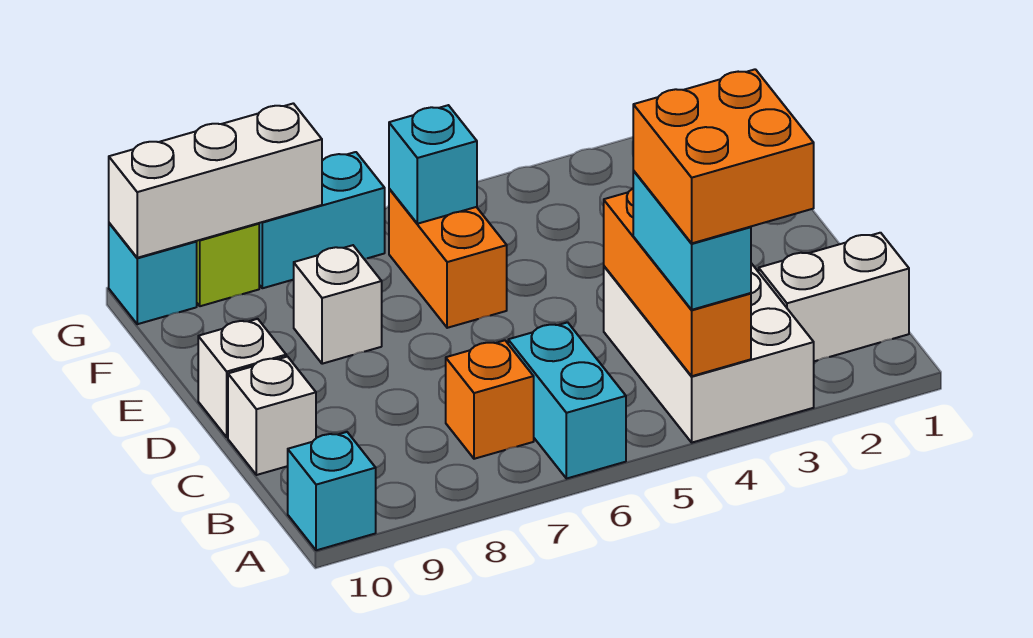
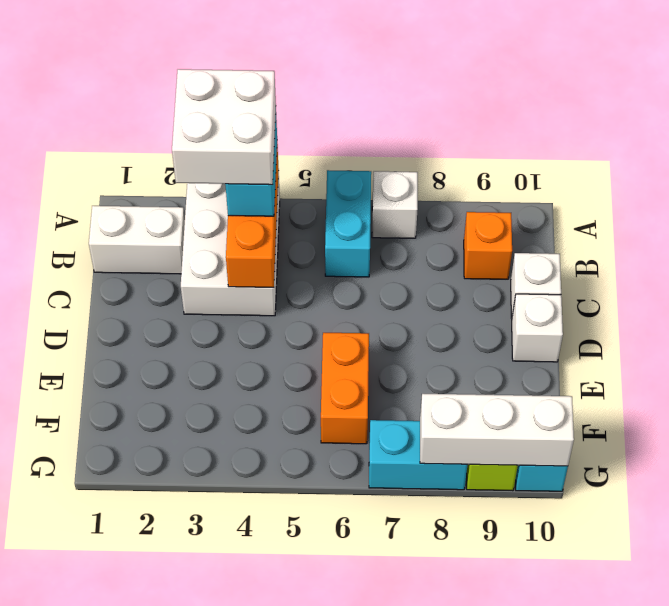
orange brick A3:B4 level 4 -> white brick A3:B4 level 4
cyan brick A10 level 1 -> none
orange brick B7 level 1 -> orange brick B9 level 1
white brick E8 level 1 -> white brick A7 level 1
cyan brick F6 level 2 -> none

